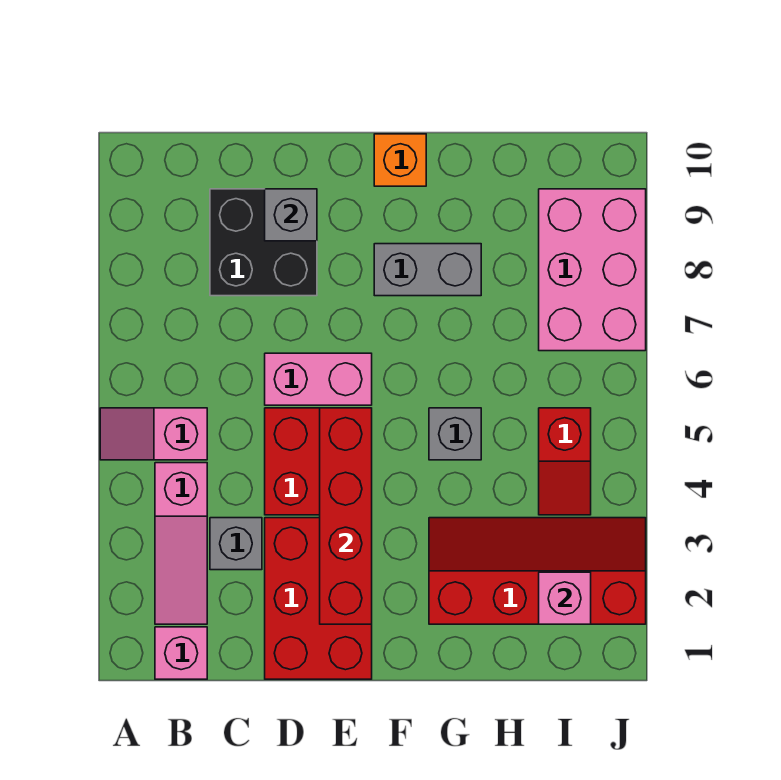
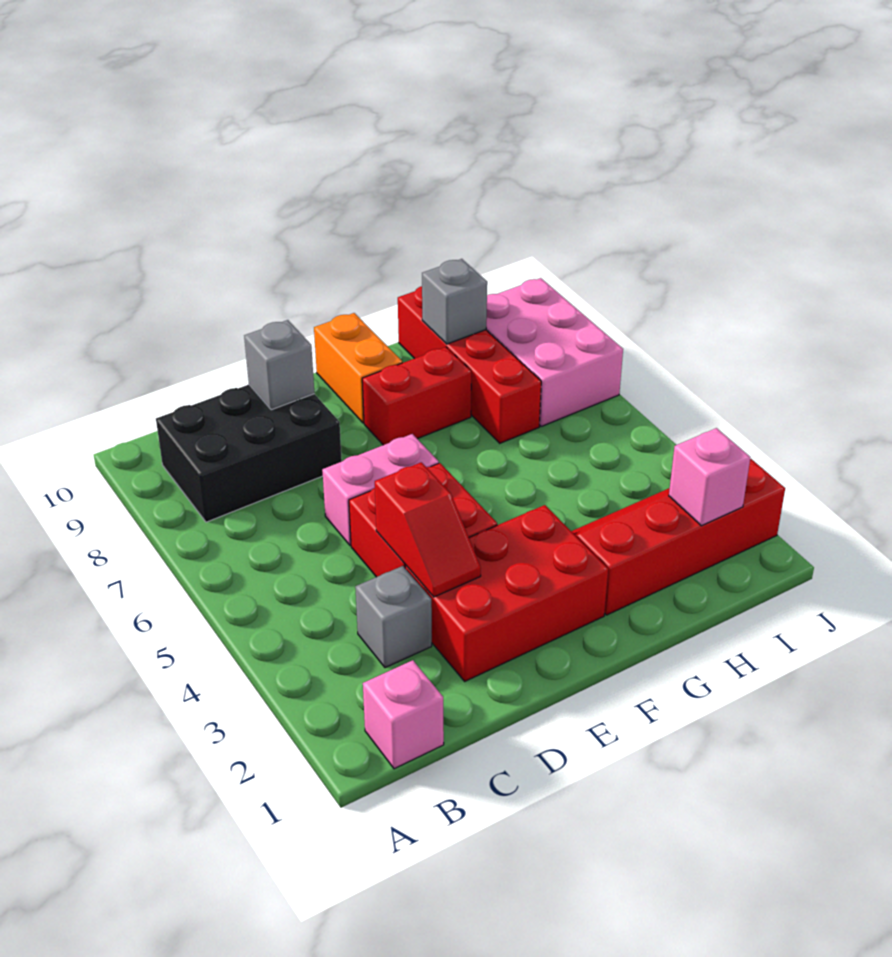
pink slope A5:B5 level 1 top B -> none
pink slope B2:B4 level 1 top 4 -> none
black brick C8:D9 level 1 -> black brick B8:D9 level 1
red brick D1:E3 level 1 -> red brick D2:F3 level 1
red brick E2:E5 level 2 -> red brick H7:H10 level 1
grey brick F8:G8 level 1 -> red brick F8:G8 level 1
orange brick F10 level 1 -> orange brick F9:F10 level 1
grey brick G5 level 1 -> grey brick H9 level 2
red slope I4:I5 level 1 top 5 -> red slope D3:D4 level 2 top 4

